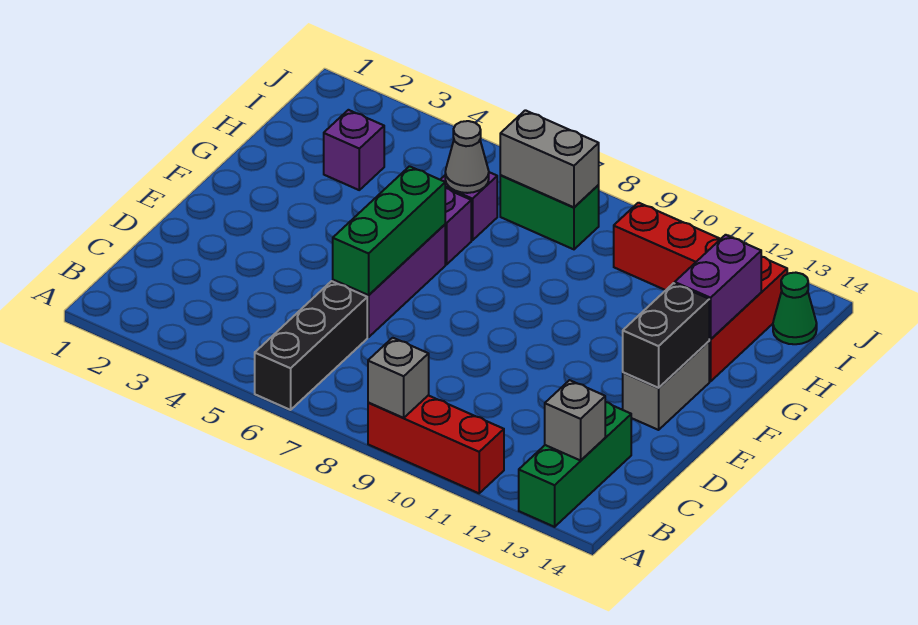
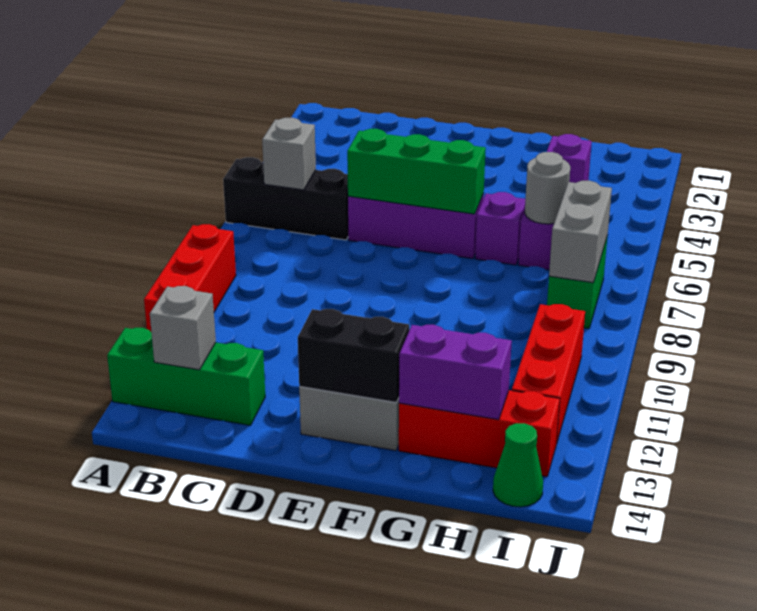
grey brick A9 level 2 -> grey brick B6 level 2
grey cone H6 level 2 -> grey round brick H6 level 2

